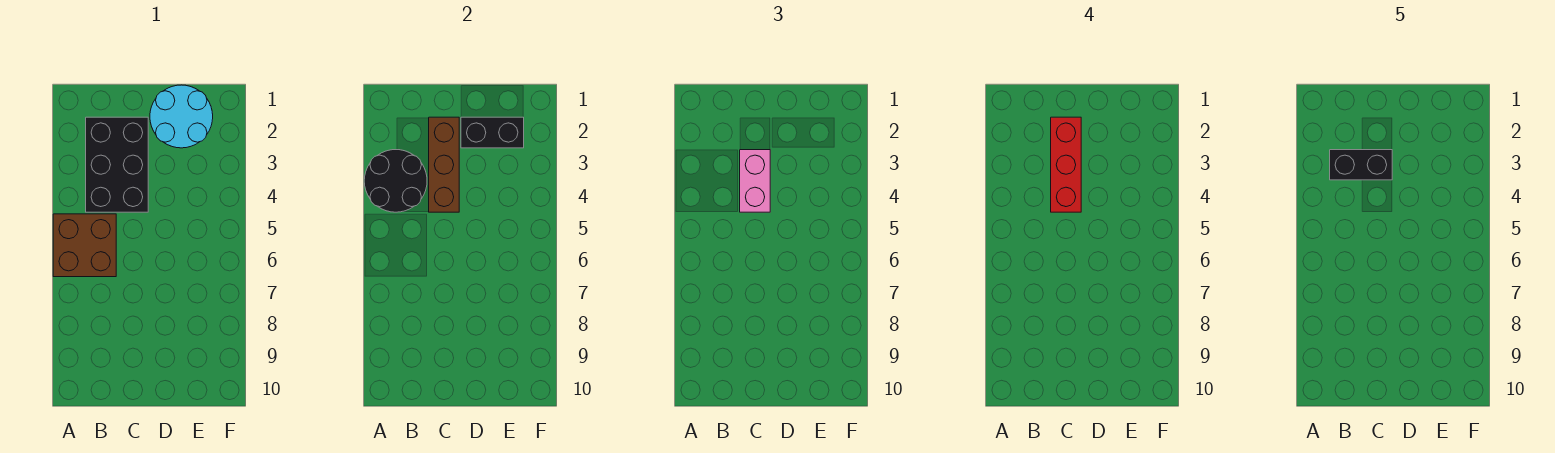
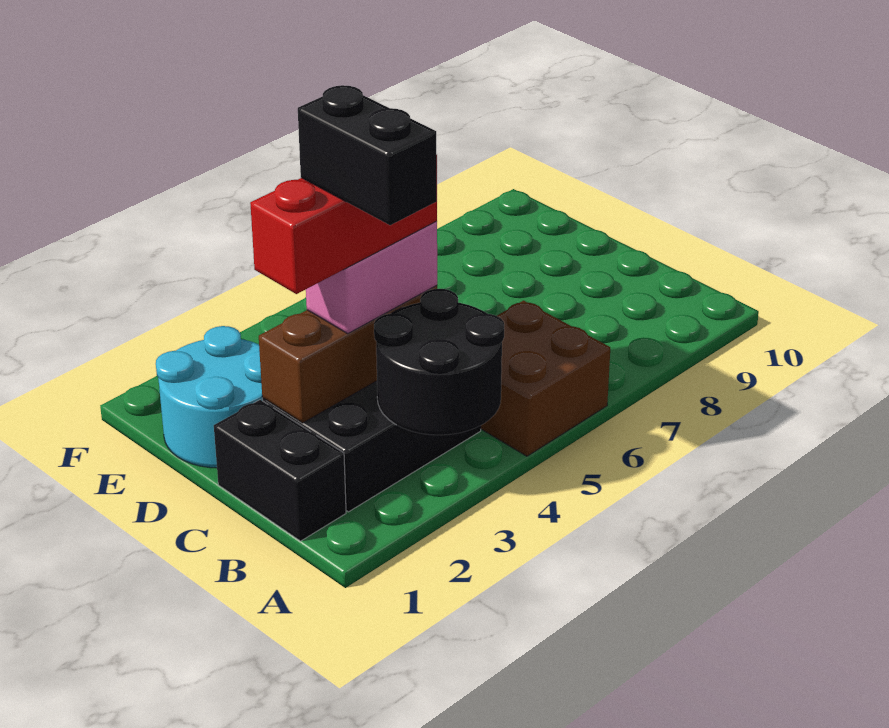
black brick D2:E2 level 2 -> black brick B1:C1 level 1

